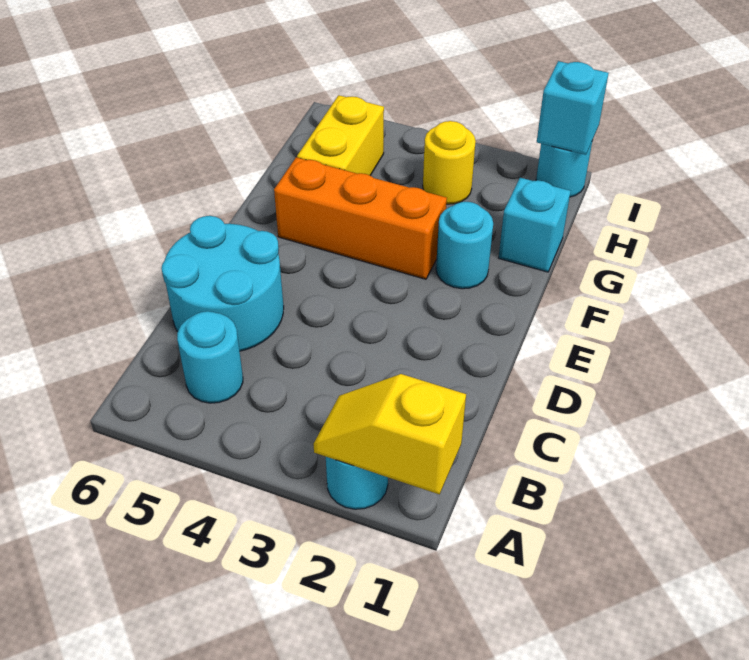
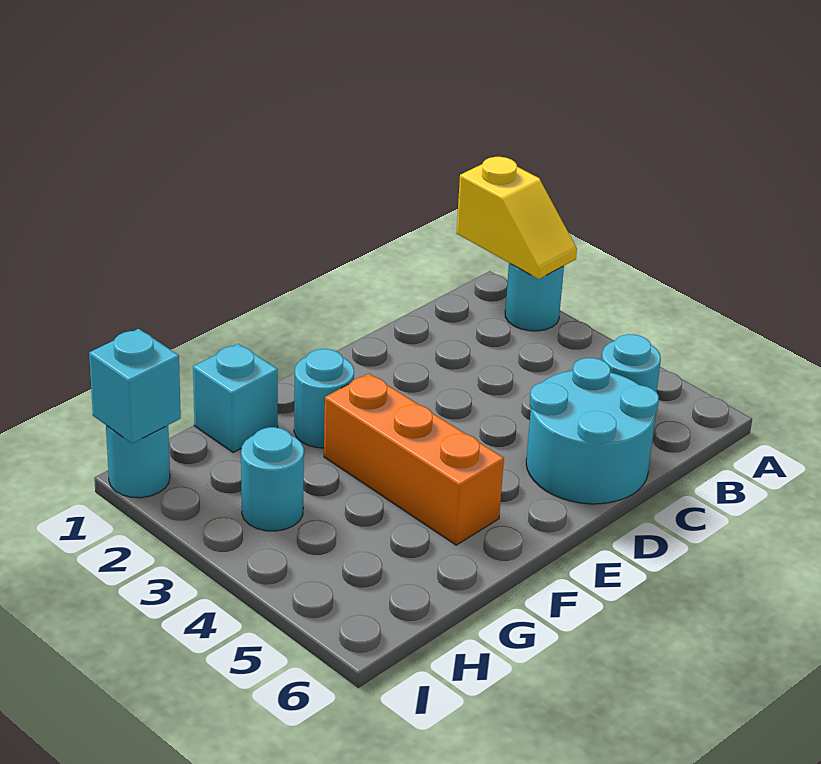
yellow brick G5:H5 level 1 -> none
yellow round brick H3 level 1 -> cyan round brick H3 level 1

